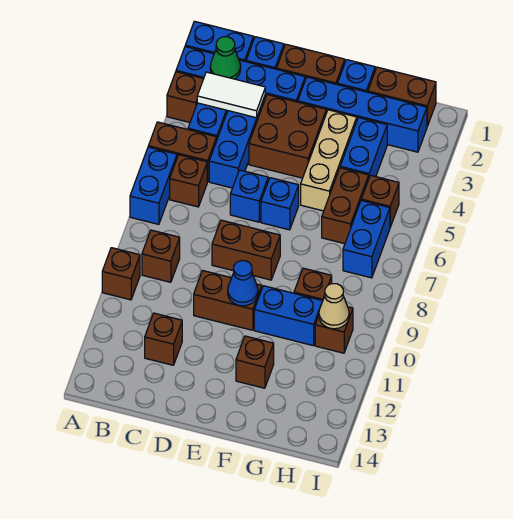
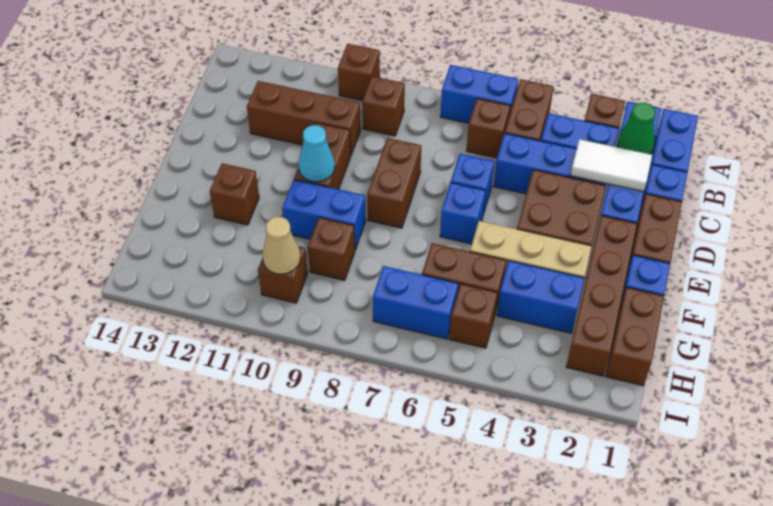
white tile B3:C3 level 2 -> white tile C2:C3 level 2
brown brick C12 level 1 -> brown brick C10:C12 level 1
blue brick E2:H2 level 1 -> brown brick E2:H2 level 1
blue cone E10 level 2 -> cyan cone E10 level 2
blue brick F10:G10 level 1 -> blue brick F9:F10 level 1

